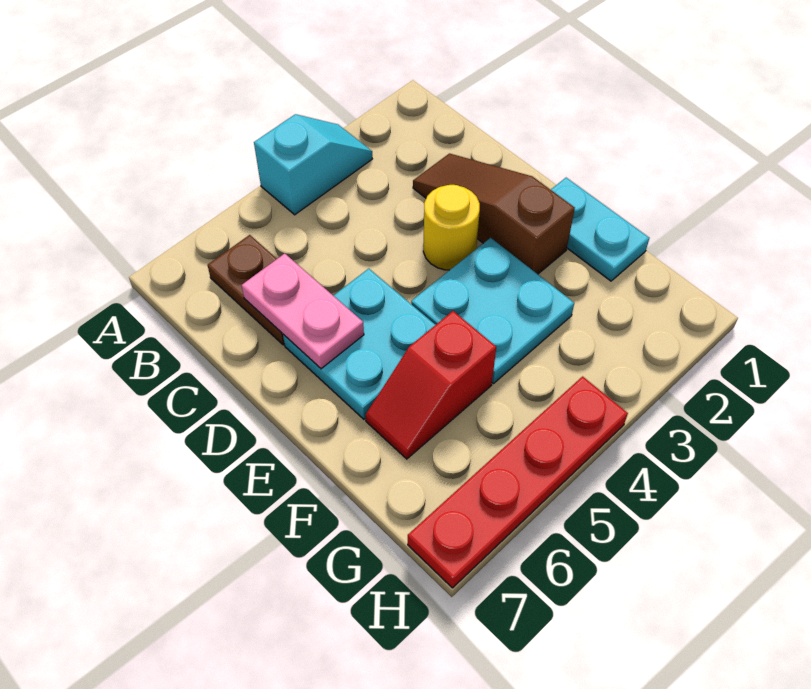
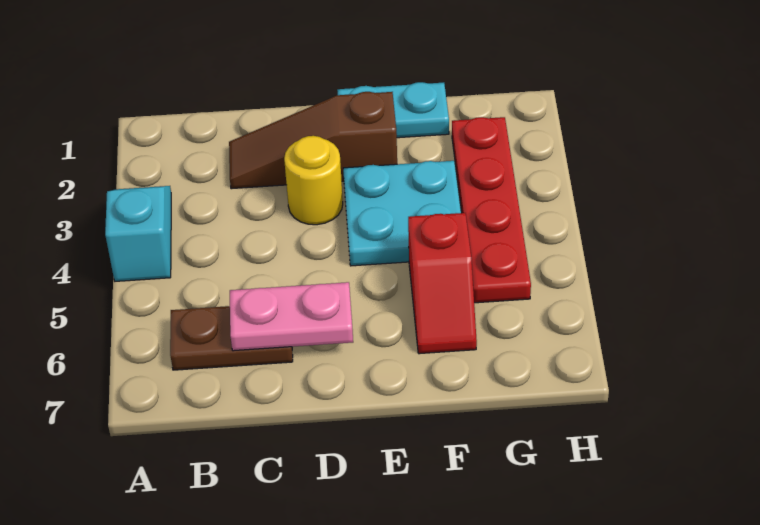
cyan plate D5:E6 level 1 -> none
red plate H4:H7 level 1 -> red plate G2:G5 level 1

